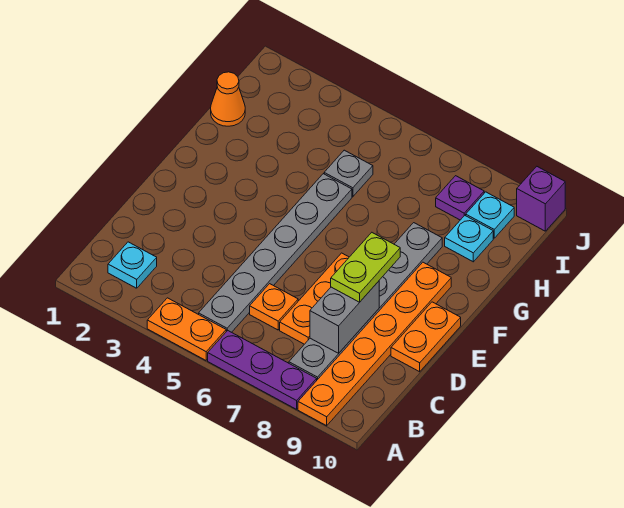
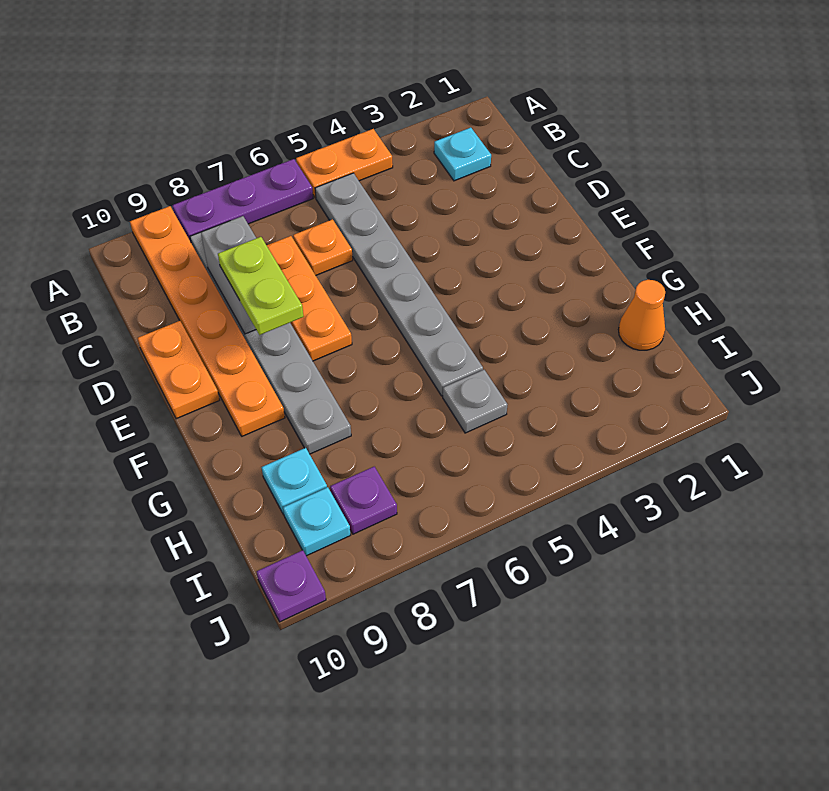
purple brick J10 level 1 -> purple plate J10 level 1

